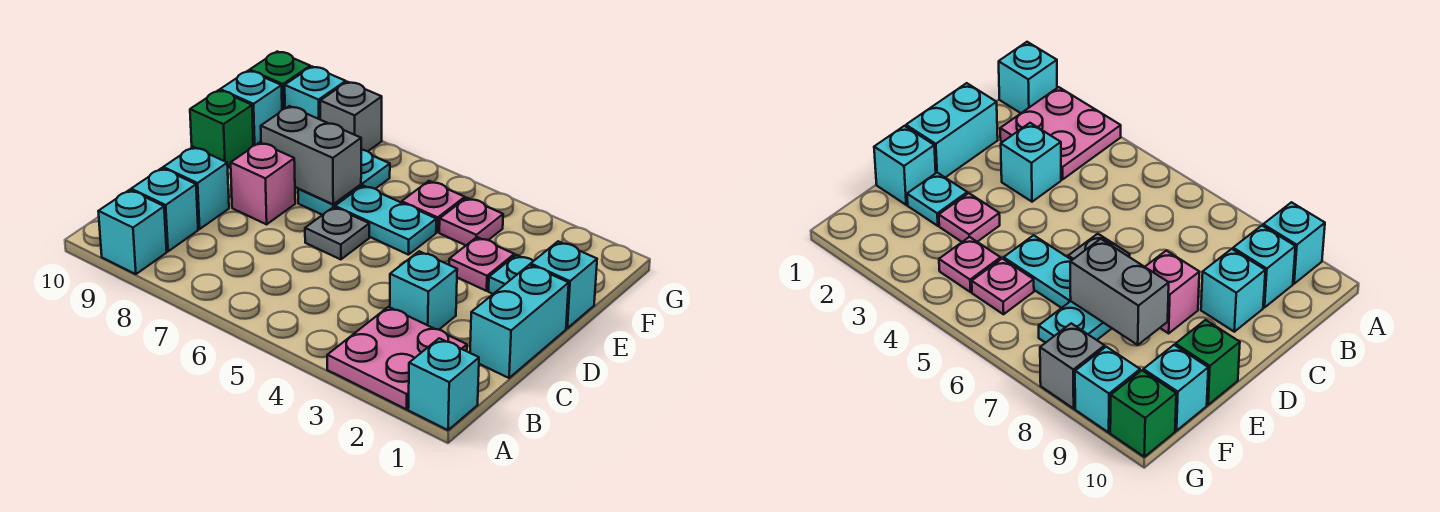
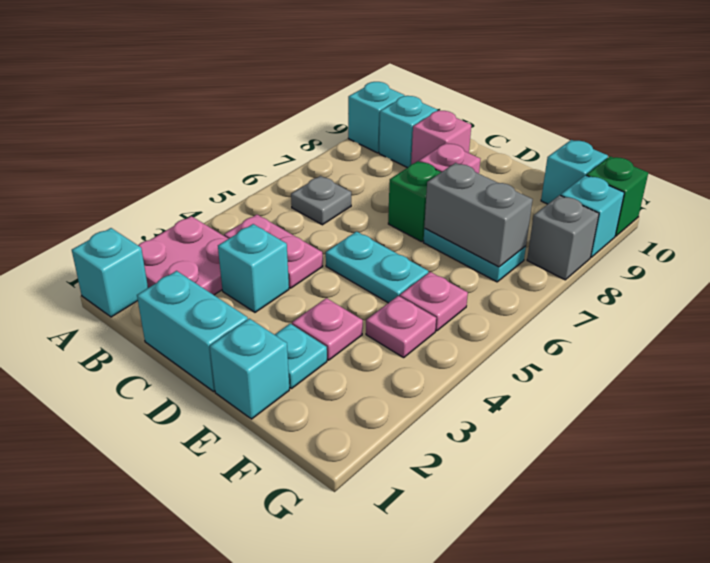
none -> pink plate B4:C4 level 1
cyan brick C9 level 1 -> pink brick C9 level 1
grey plate D6 level 1 -> grey plate B6 level 1
cyan plate E5:E6 level 1 -> cyan plate D5:E5 level 1
grey brick E7:E8 level 2 -> grey brick E7:F7 level 2
green brick E10 level 1 -> green brick D7 level 1

